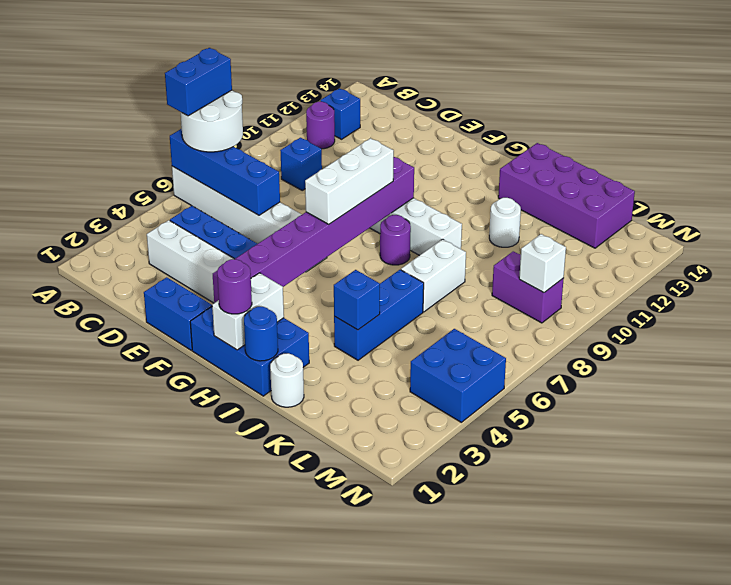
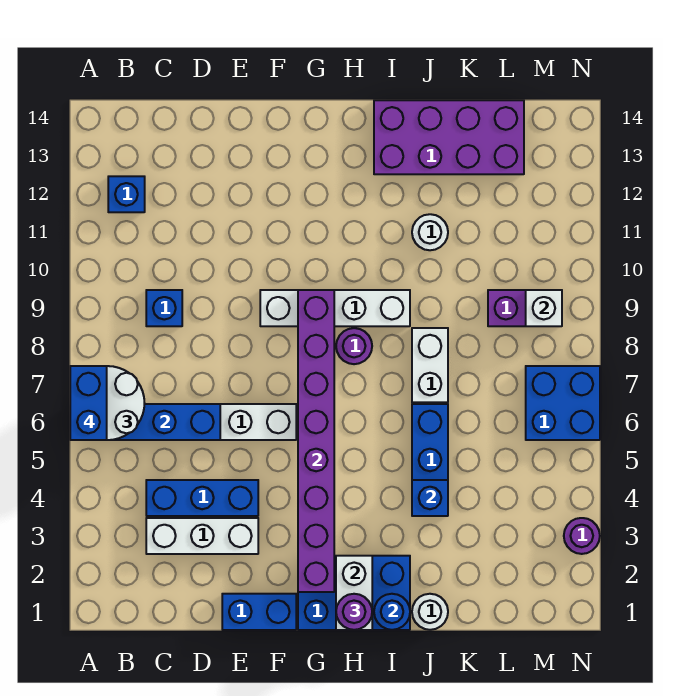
purple round brick B11 level 1 -> purple round brick N3 level 1
white brick G6:G8 level 3 -> none
blue brick M4:N5 level 1 -> blue brick M6:N7 level 1

